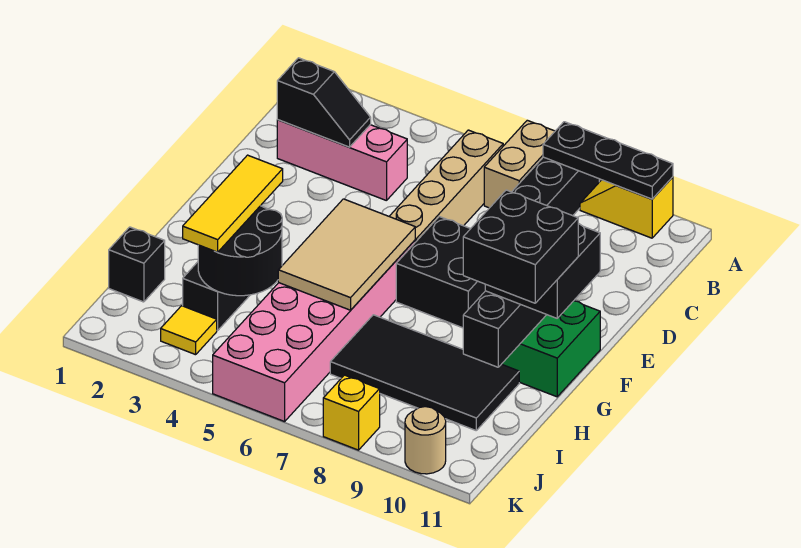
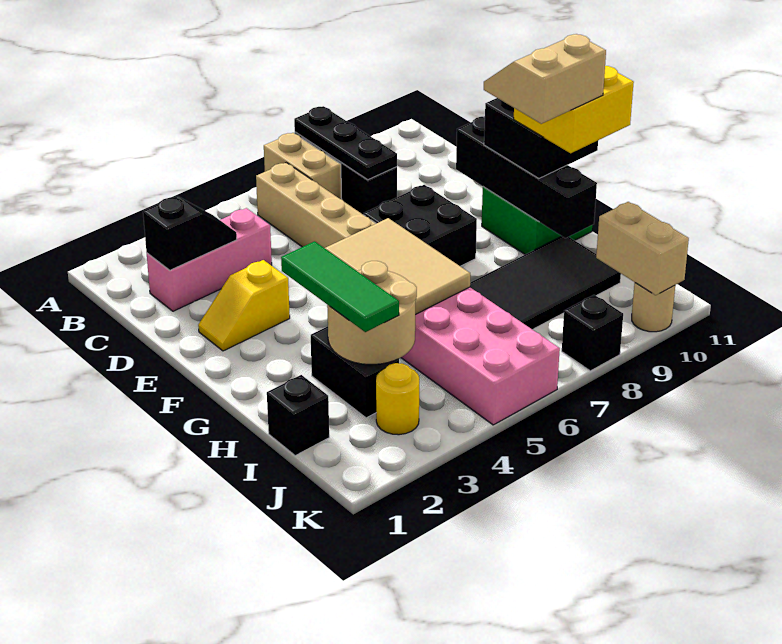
black plate A8:A10 level 2 -> black plate A8:C8 level 2
yellow slope A9:A10 level 1 top 10 -> yellow slope E2:E3 level 1 top 3
yellow tile G3:I3 level 3 -> green tile G3:I3 level 3
none -> tan slope G9:H10 level 5 top H
black brick G10:H11 level 4 -> yellow brick G10:H11 level 4
black round brick H3:I4 level 2 -> tan round brick H3:I4 level 2
yellow tile J3 level 1 -> yellow round brick J3 level 1
none -> tan brick J10:K10 level 2
yellow brick K8 level 1 -> black brick K8 level 1

